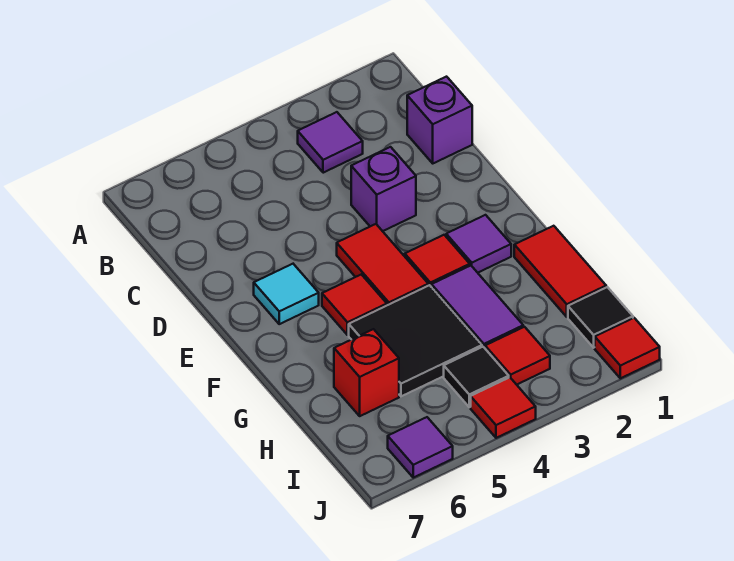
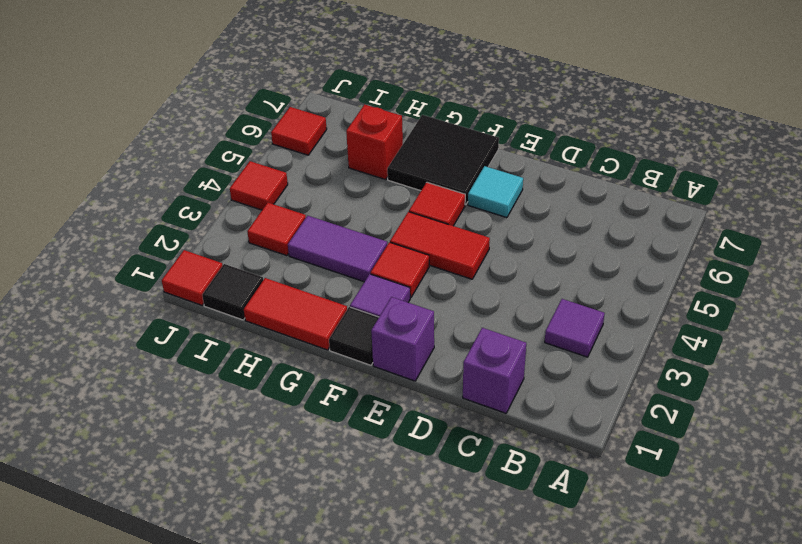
purple brick D3 level 1 -> purple brick E1 level 1
black tile G4:H5 level 1 -> black tile F6:G7 level 1
black tile I4 level 1 -> black tile F1 level 1
purple tile J6 level 1 -> red tile J6 level 1

